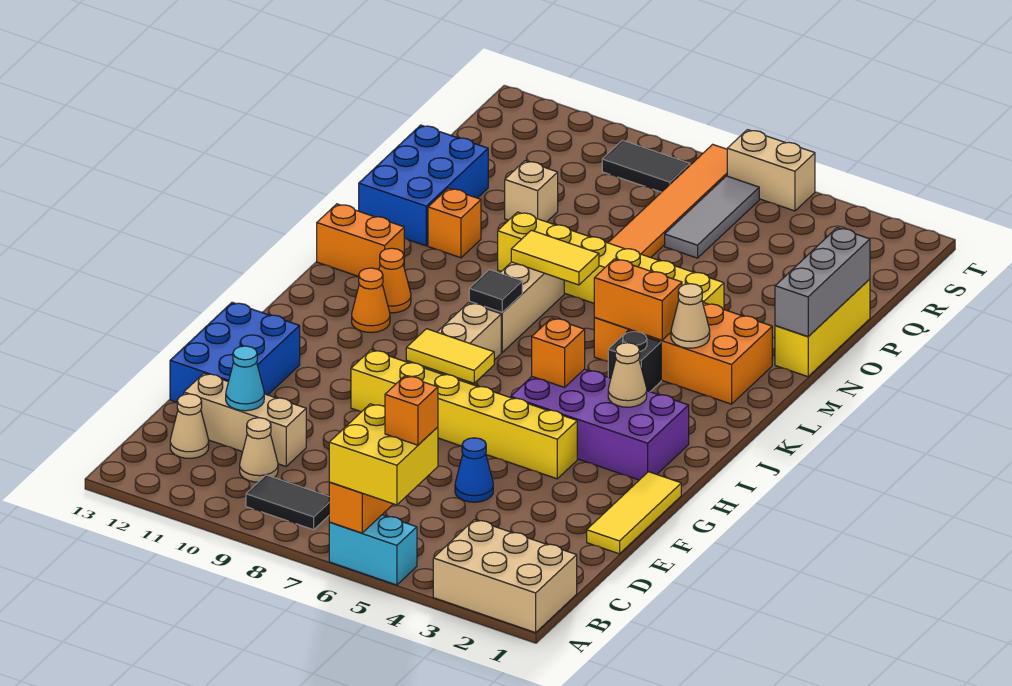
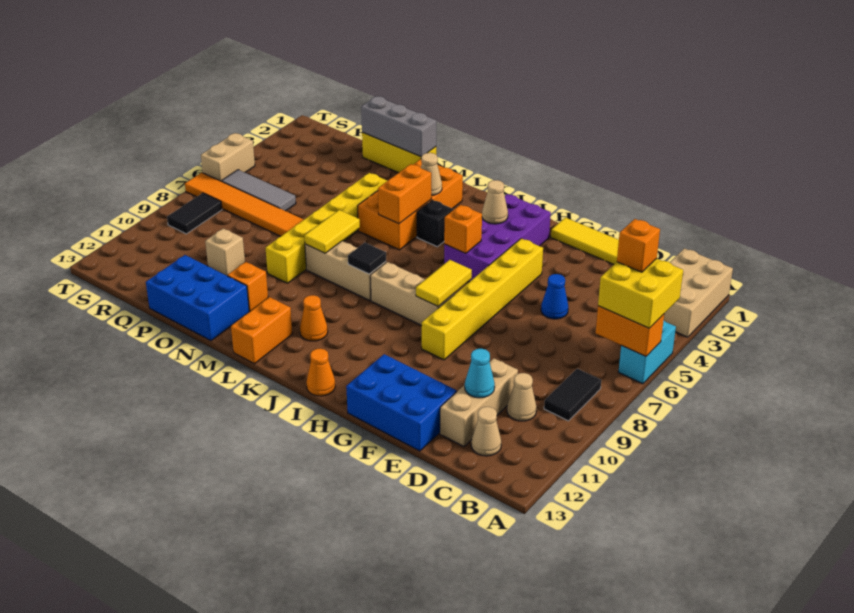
orange cone J11 level 1 -> orange cone I13 level 1

